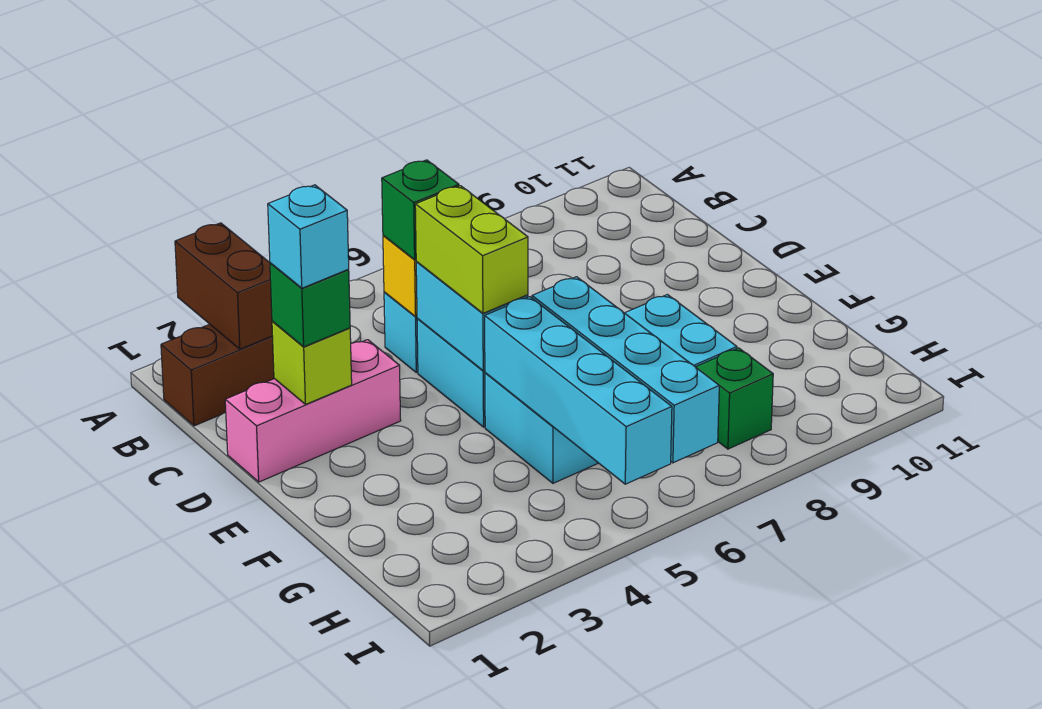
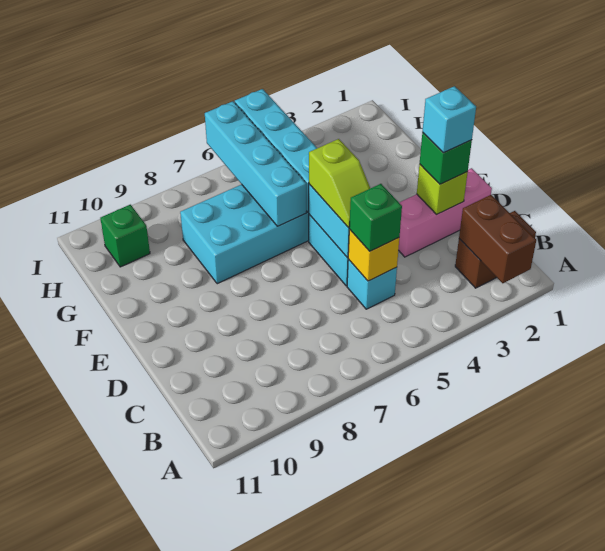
lime brick D5:E5 level 3 -> lime slope D5:E5 level 3 top E
green brick H8 level 1 -> green brick H10 level 1

